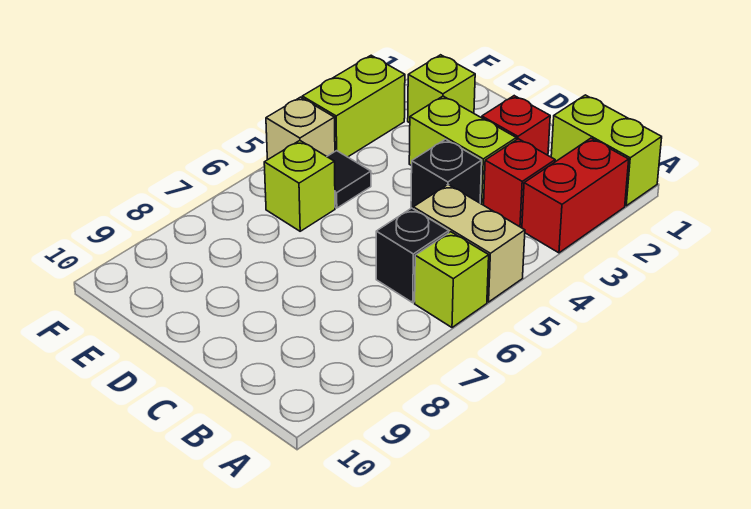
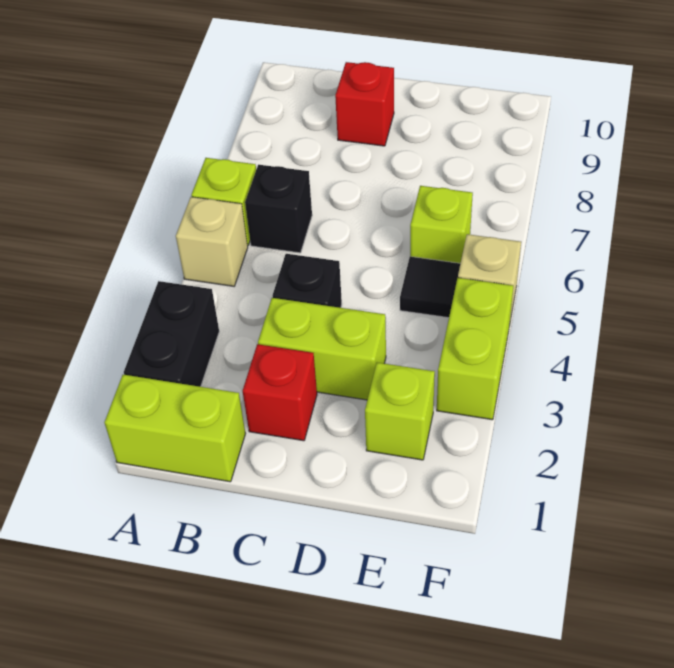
red brick A2:A3 level 1 -> black brick A2:A3 level 1
tan brick A5:B5 level 1 -> tan brick A5 level 1
red brick B3 level 1 -> red brick C9 level 1

